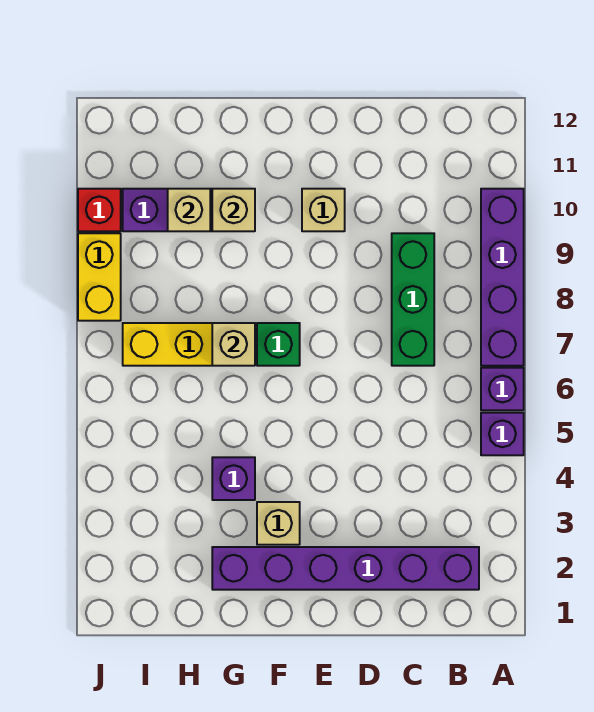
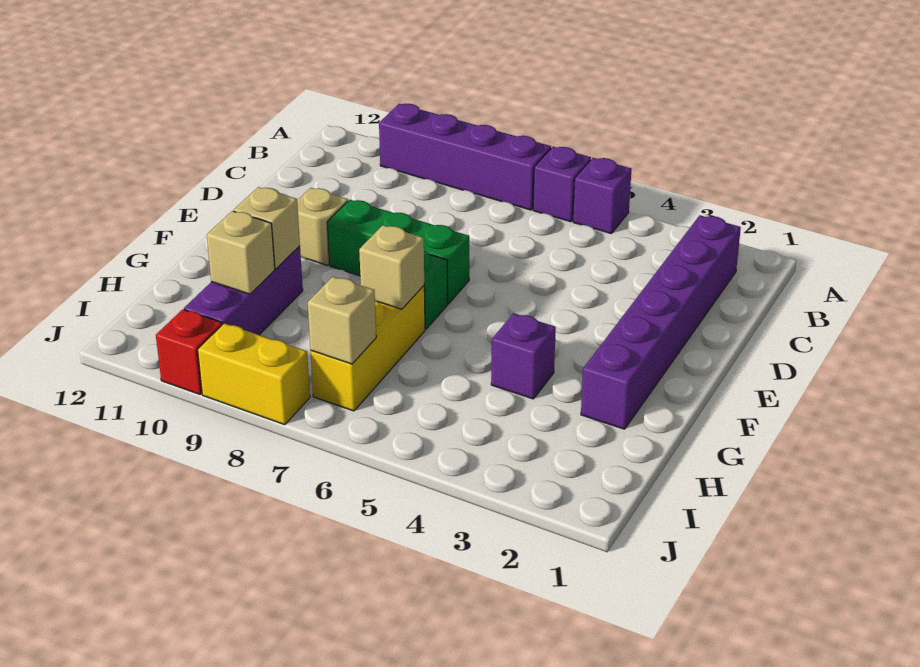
green brick C7:C9 level 1 -> green brick E7:E9 level 1
tan brick F3 level 1 -> tan brick I7 level 2

